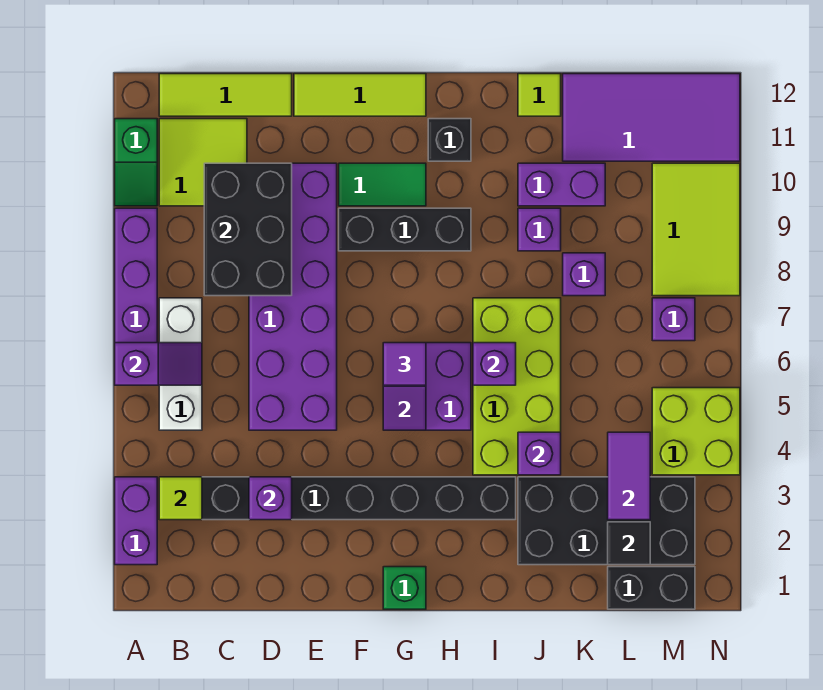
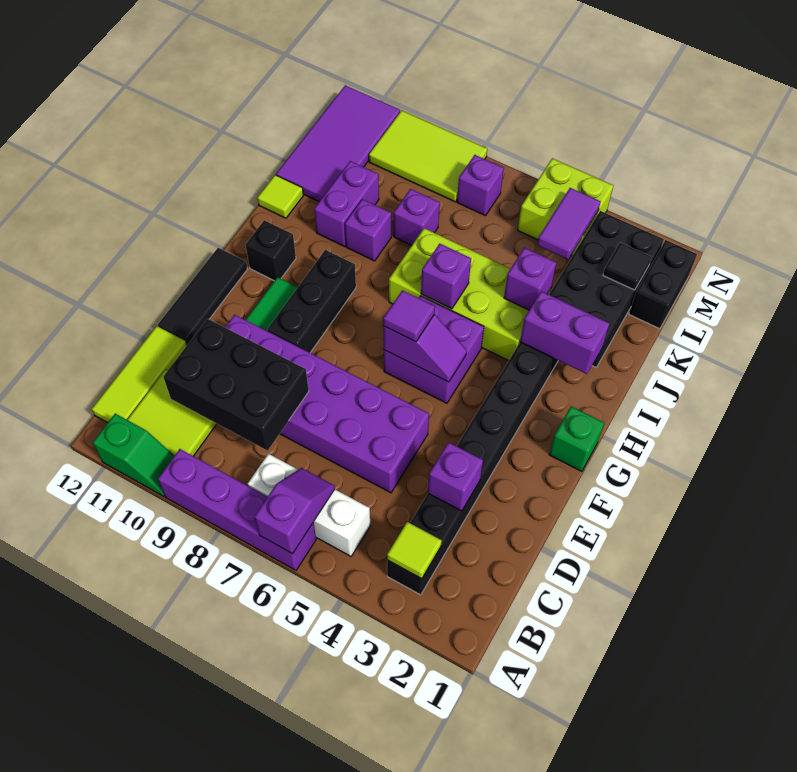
purple brick A2:A3 level 1 -> purple brick I2:I3 level 2
lime tile E12:G12 level 1 -> black tile E12:G12 level 1
purple tile L3:L4 level 2 -> purple tile L4:M4 level 2

